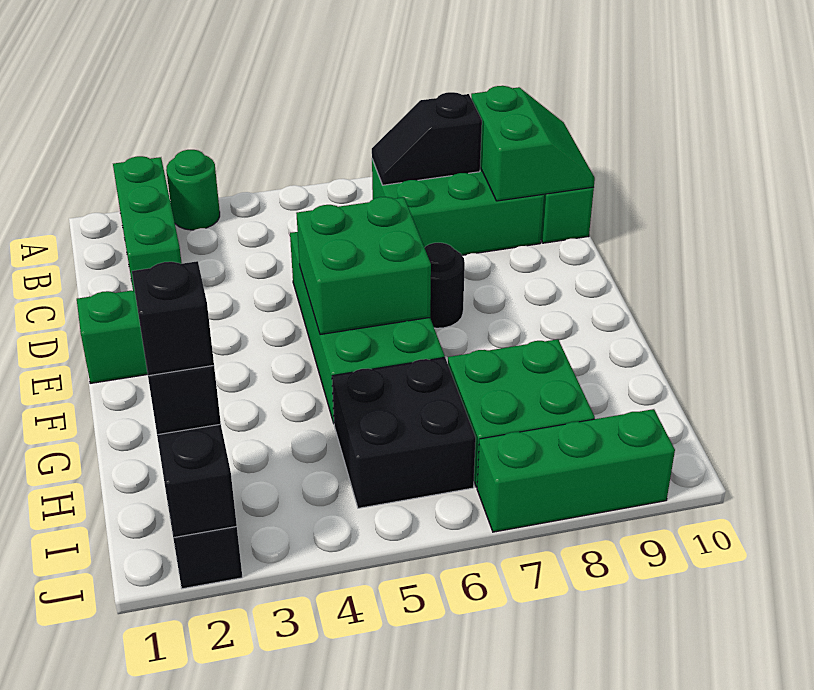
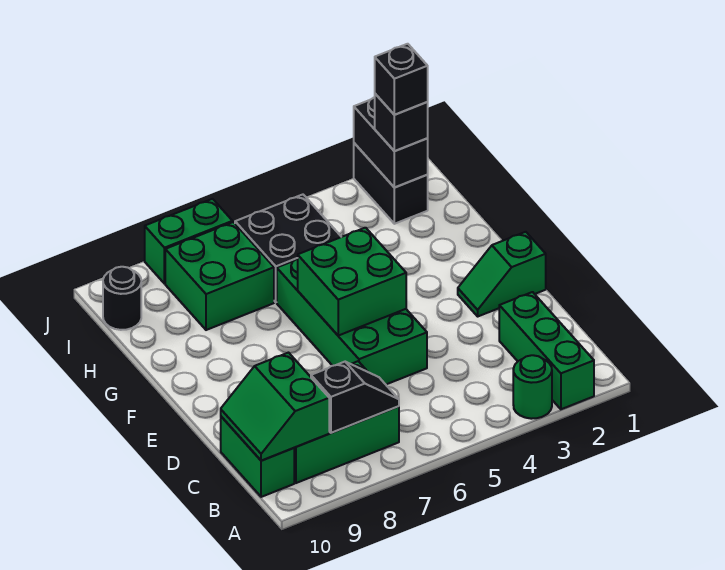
black round brick E7 level 1 -> black round brick I10 level 1
green brick J7:J9 level 1 -> green brick J7:J8 level 1

